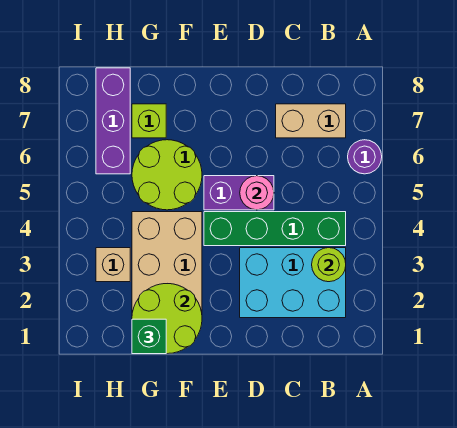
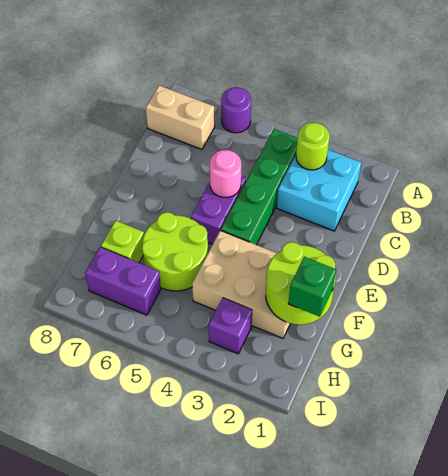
cyan brick B2:D3 level 1 -> cyan brick B2:C3 level 1
tan brick B7:C7 level 1 -> tan brick B7:B8 level 1
tan brick H3 level 1 -> purple brick H3 level 1
purple brick H6:H8 level 1 -> purple brick H6:H7 level 1

